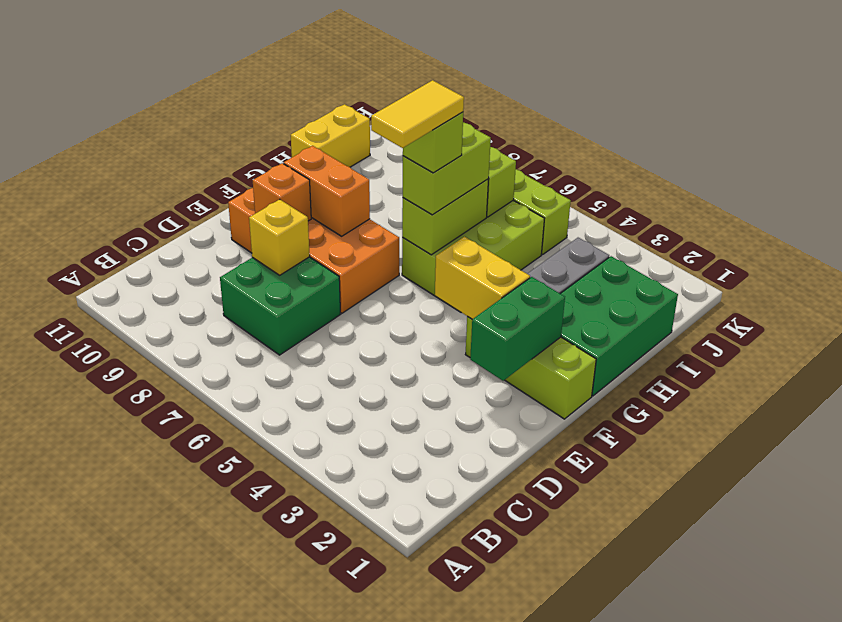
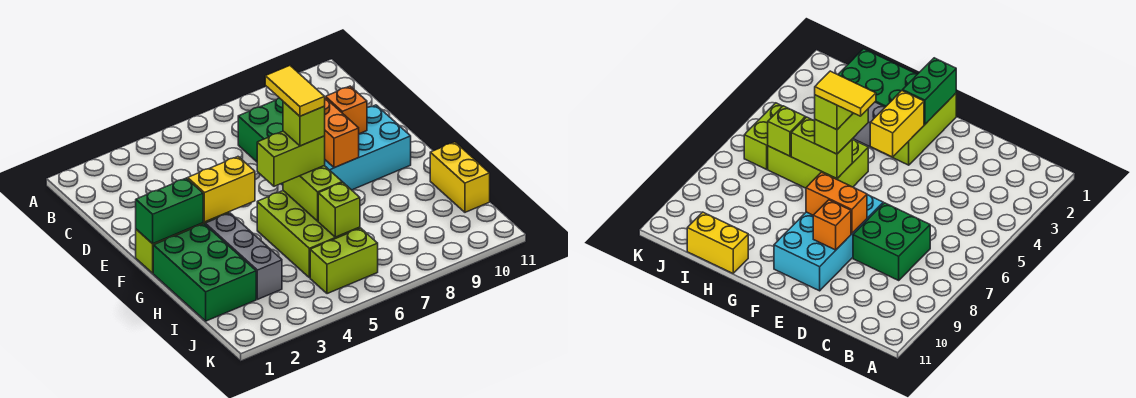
yellow brick D8 level 2 -> none
green brick E2:F2 level 2 -> green brick F1:F2 level 2
orange brick E7:F10 level 1 -> cyan brick E7:F10 level 1
orange brick F8:F9 level 2 -> orange brick E8:F8 level 2
lime brick G6:H6 level 3 -> lime brick G5:G6 level 3

